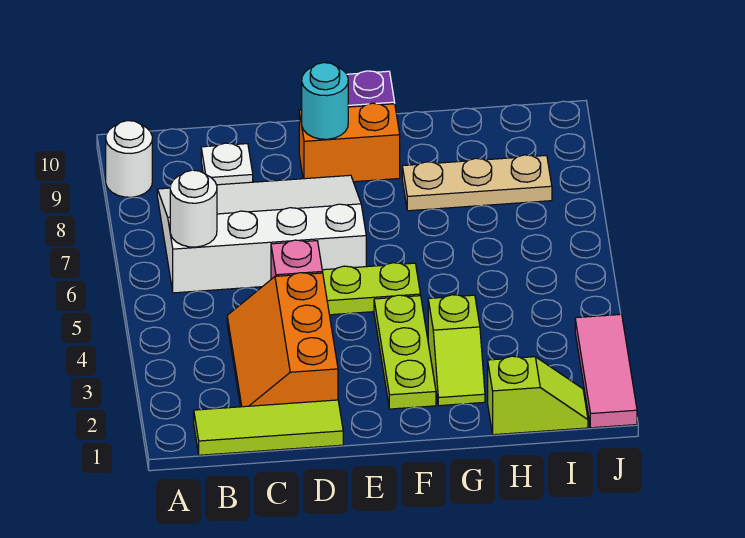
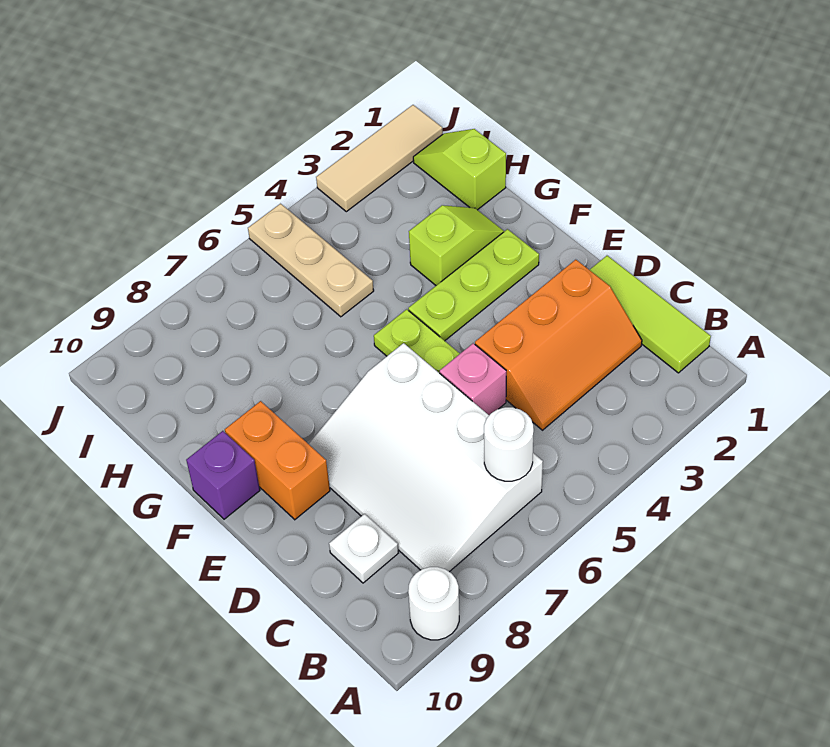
cyan round brick E9 level 2 -> none
tan plate G8:I8 level 1 -> tan plate H5:J5 level 1
pink tile J1:J3 level 1 -> tan tile J1:J3 level 1

